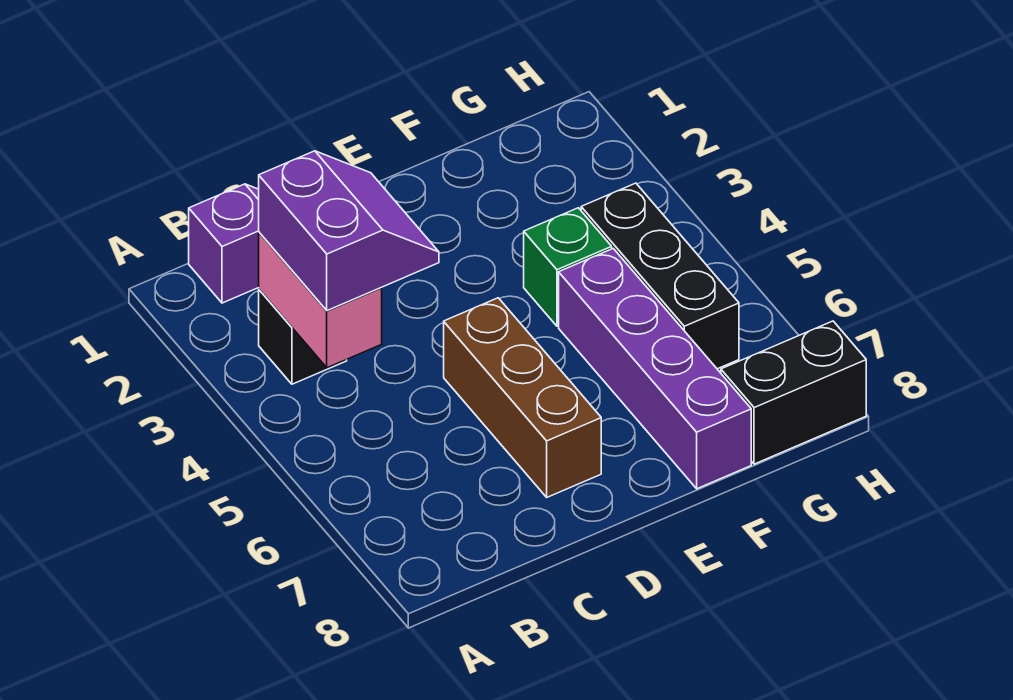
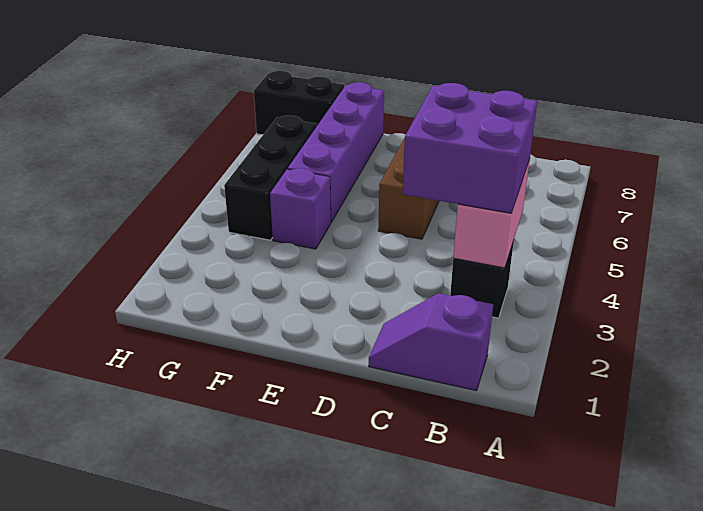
purple slope B3:C4 level 3 top B -> purple brick B3:C4 level 3
green brick F4 level 1 -> purple brick F4 level 1

